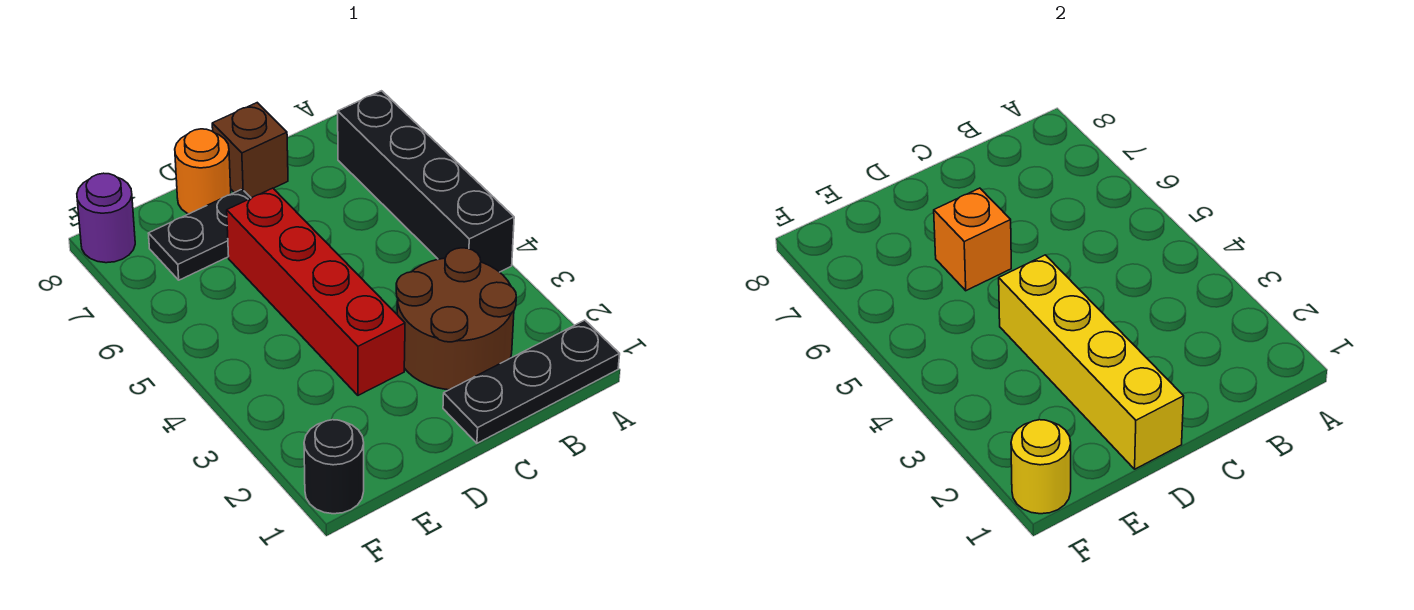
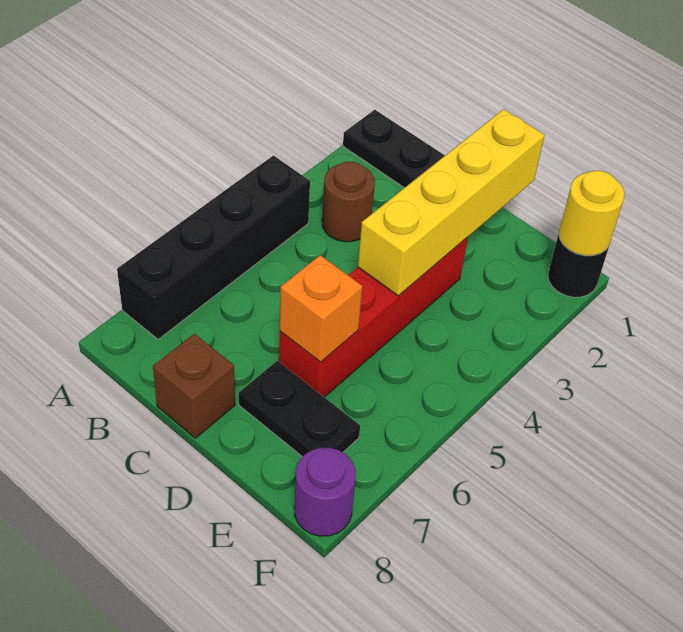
brown round brick B2:C3 level 1 -> brown round brick B3 level 1
orange round brick D8 level 1 -> none

